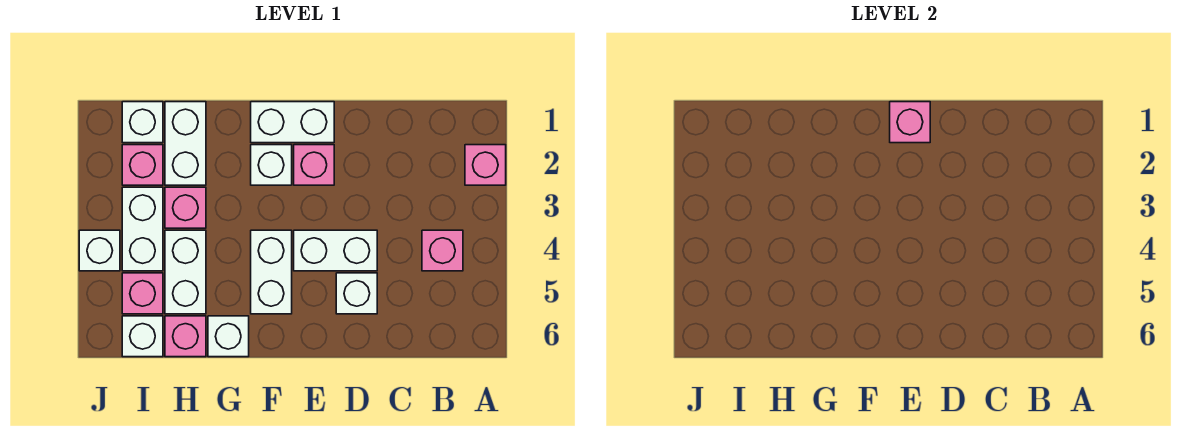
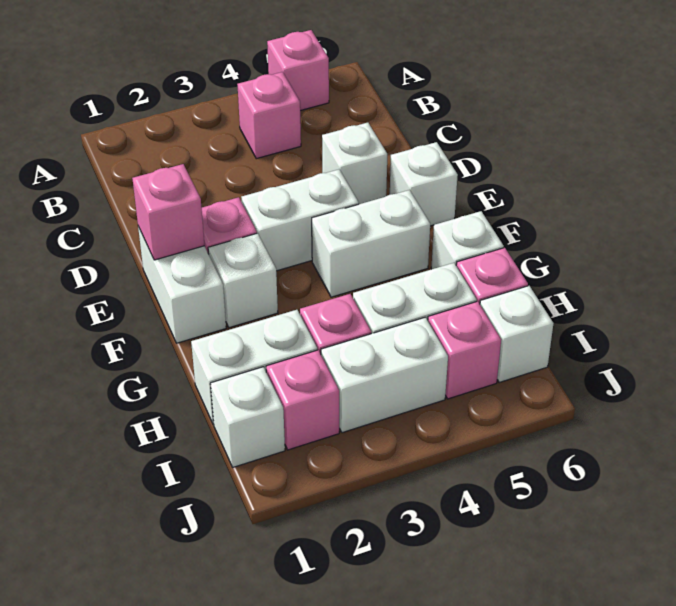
pink brick A2 level 1 -> pink brick A5 level 1
white brick D4:E4 level 1 -> white brick E3:E4 level 1
white brick J4 level 1 -> white brick E6 level 1

